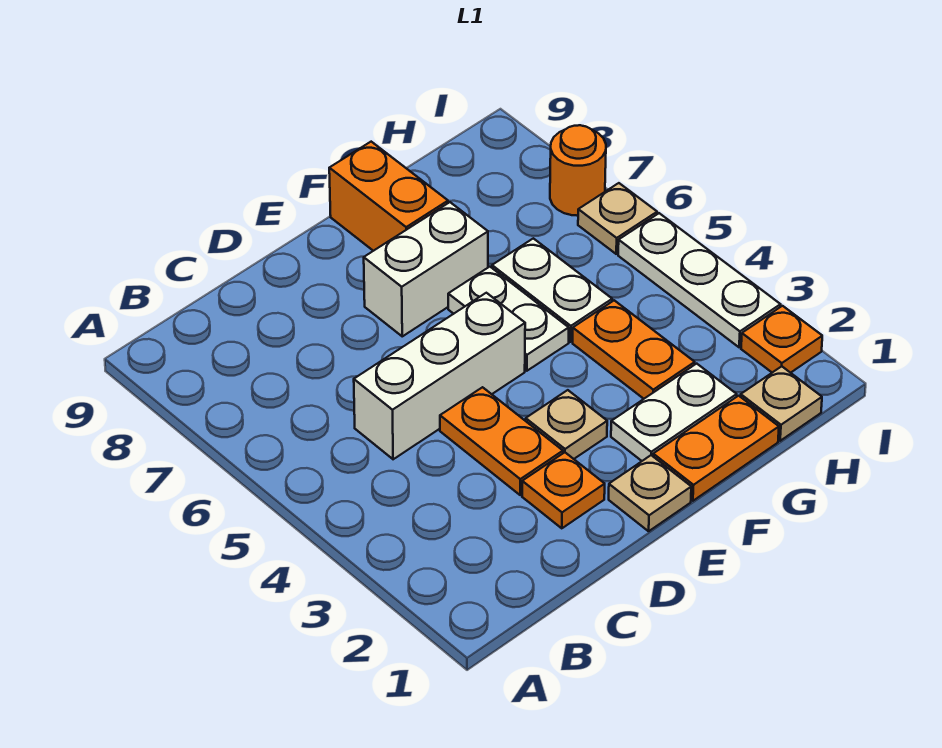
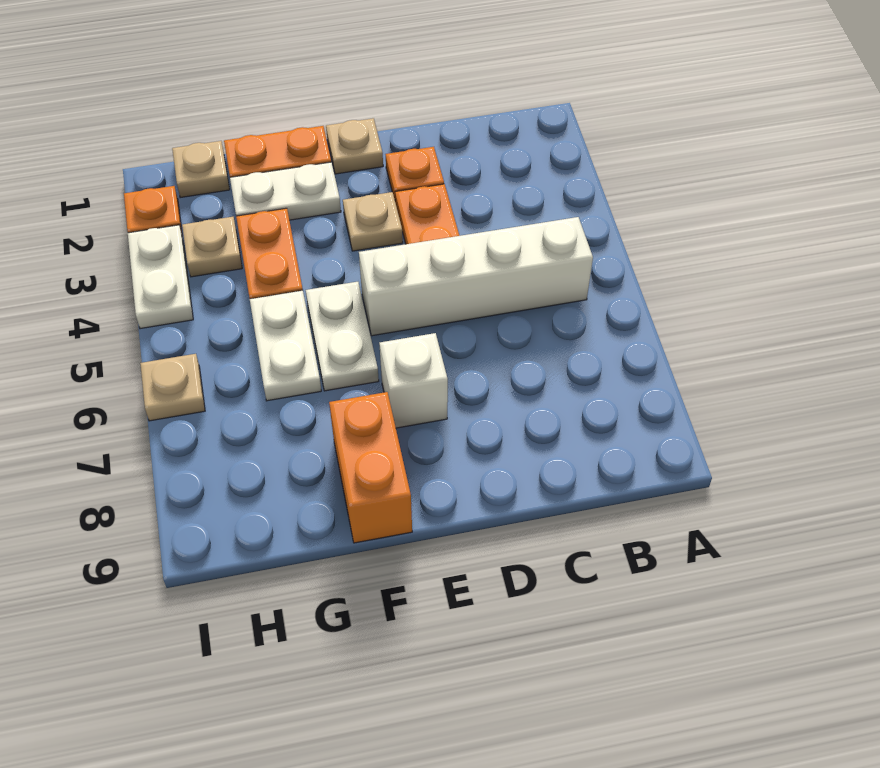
white brick C5:E5 level 1 -> white brick B5:E5 level 1
white brick E7:F7 level 1 -> white brick E7 level 1
none -> tan plate H3 level 1
white plate I3:I5 level 1 -> white plate I3:I4 level 1
orange round brick I7 level 1 -> none

